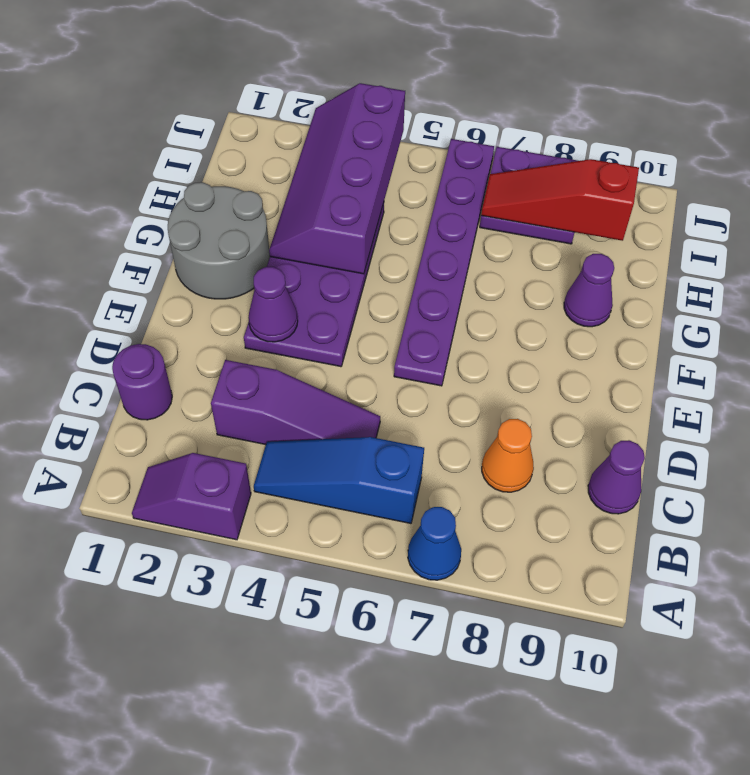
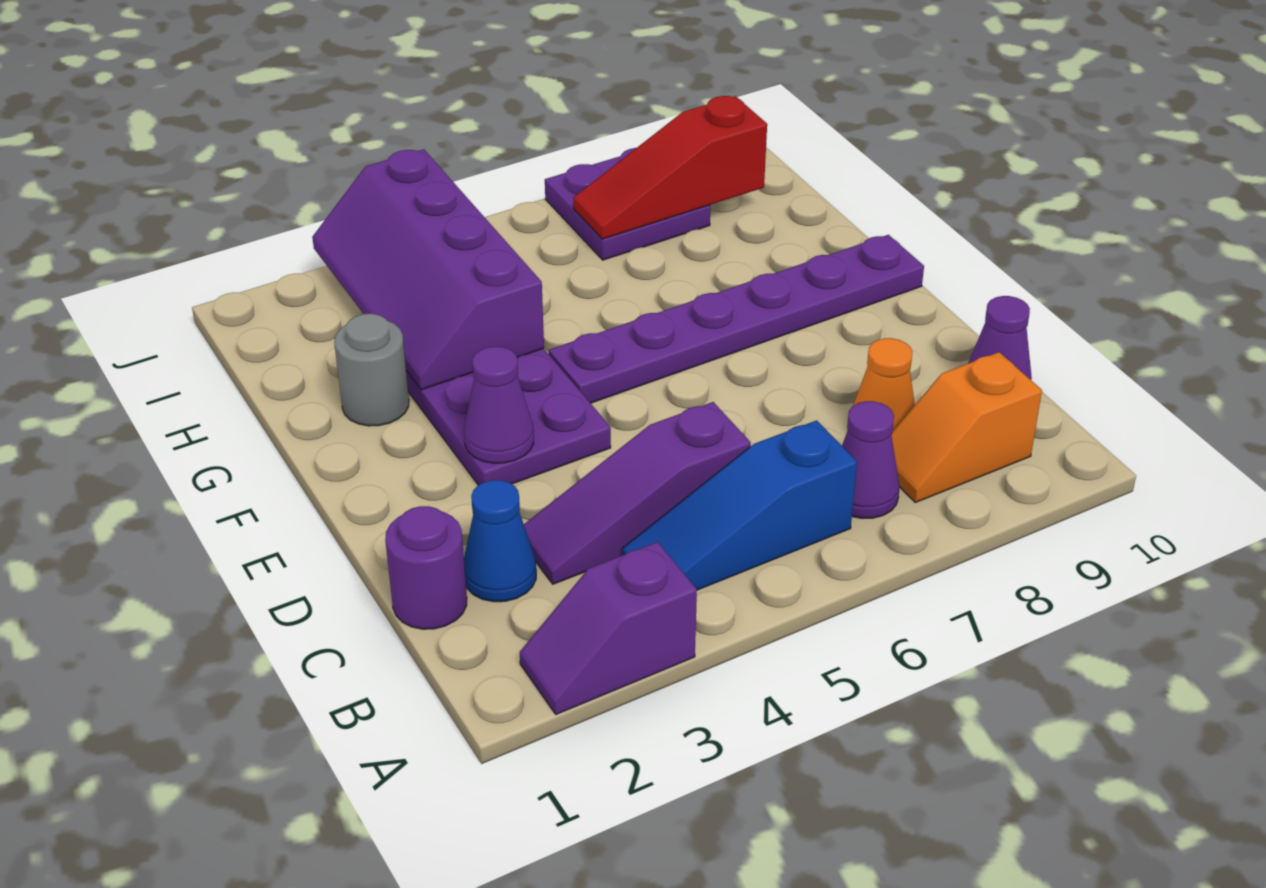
blue cone A7 level 1 -> blue cone C2 level 1
none -> orange slope B8:B9 level 1 top 9
purple slope C3:C5 level 1 top 3 -> purple slope C3:C5 level 1 top 5
purple plate E6:J6 level 1 -> purple plate F5:F10 level 1
grey round brick F1:G2 level 1 -> grey round brick G2 level 1
purple cone G9 level 1 -> purple cone B7 level 1

